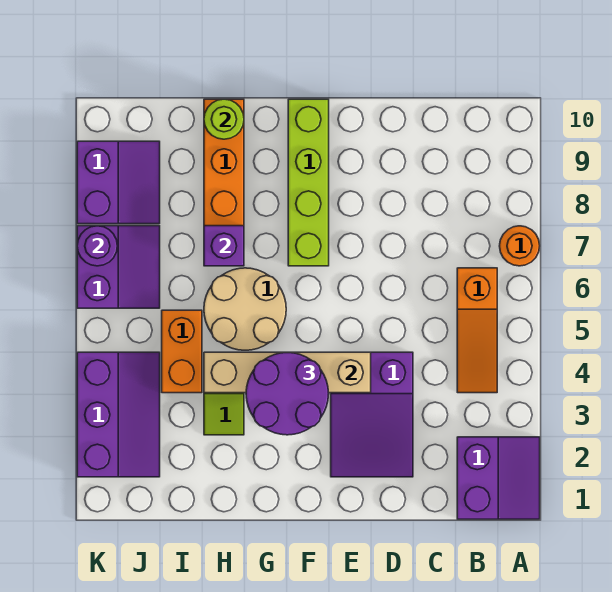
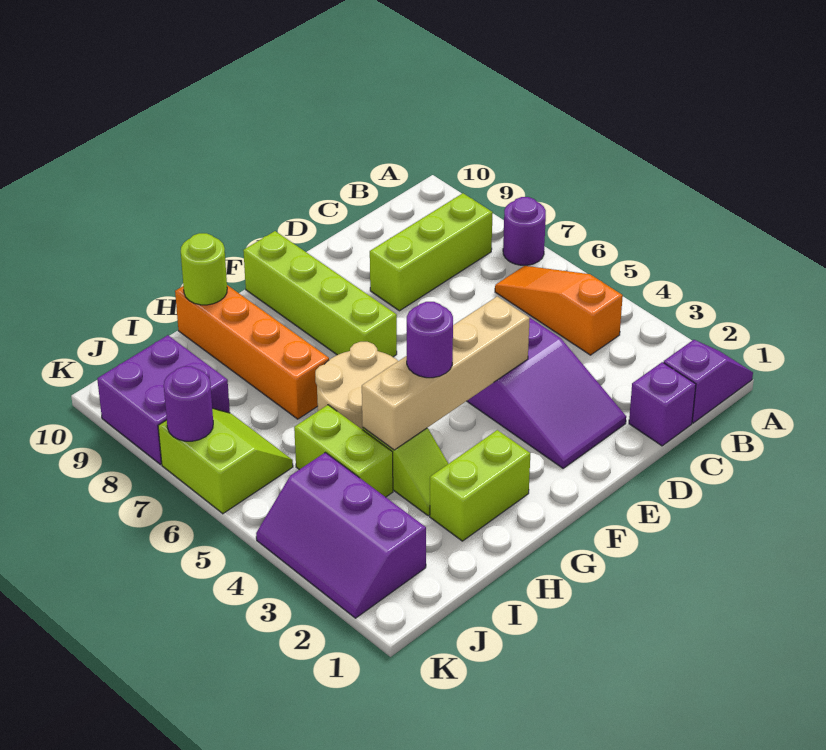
purple slope A1:B2 level 1 top B -> purple slope A1:B1 level 1 top B
orange round brick A7 level 1 -> purple round brick A7 level 1
orange slope B4:B6 level 1 top 6 -> orange slope B4:B6 level 1 top 4
none -> lime brick B8:D8 level 1
purple round brick F3:G4 level 3 -> purple round brick G4 level 3
none -> lime brick G2:H2 level 1
purple brick H7 level 2 -> purple brick C1 level 1
orange brick I4:I5 level 1 -> lime brick I4:I5 level 1
purple slope J2:K4 level 1 top K -> purple slope J2:K4 level 1 top J
purple slope J6:K7 level 1 top K -> lime slope J6:K7 level 1 top K
purple slope J8:K9 level 1 top K -> purple brick J8:K9 level 1

